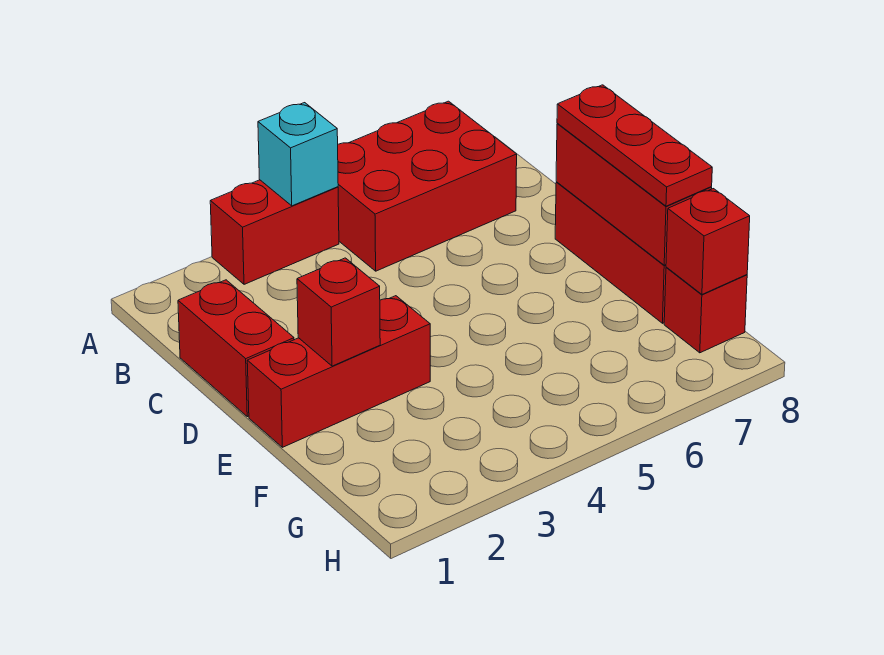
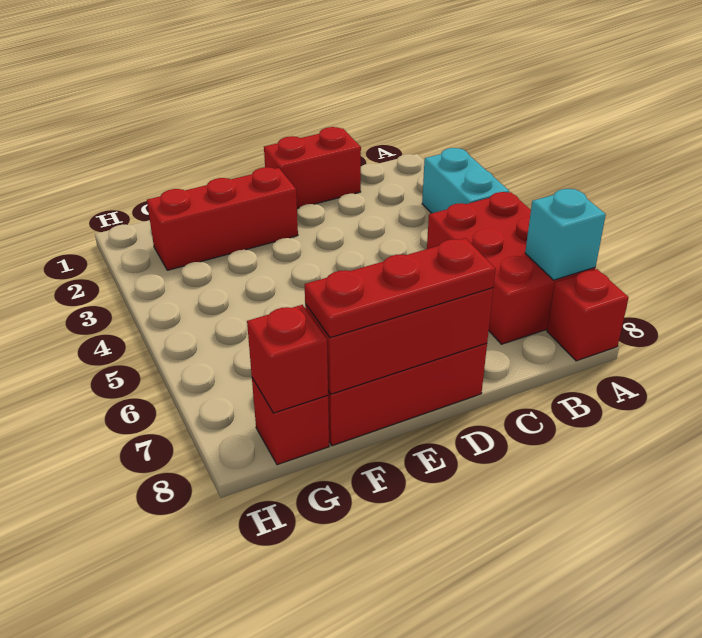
red brick A3:A4 level 1 -> cyan brick A3:A4 level 1
cyan brick A4 level 2 -> cyan brick A7 level 2
red brick E1:E3 level 1 -> red brick E2:G2 level 1
red brick E2 level 2 -> red brick A8 level 1

